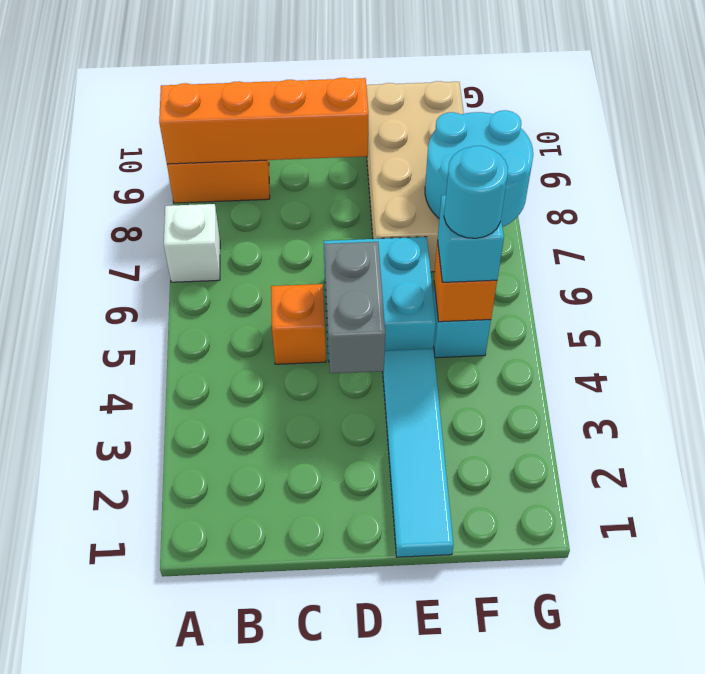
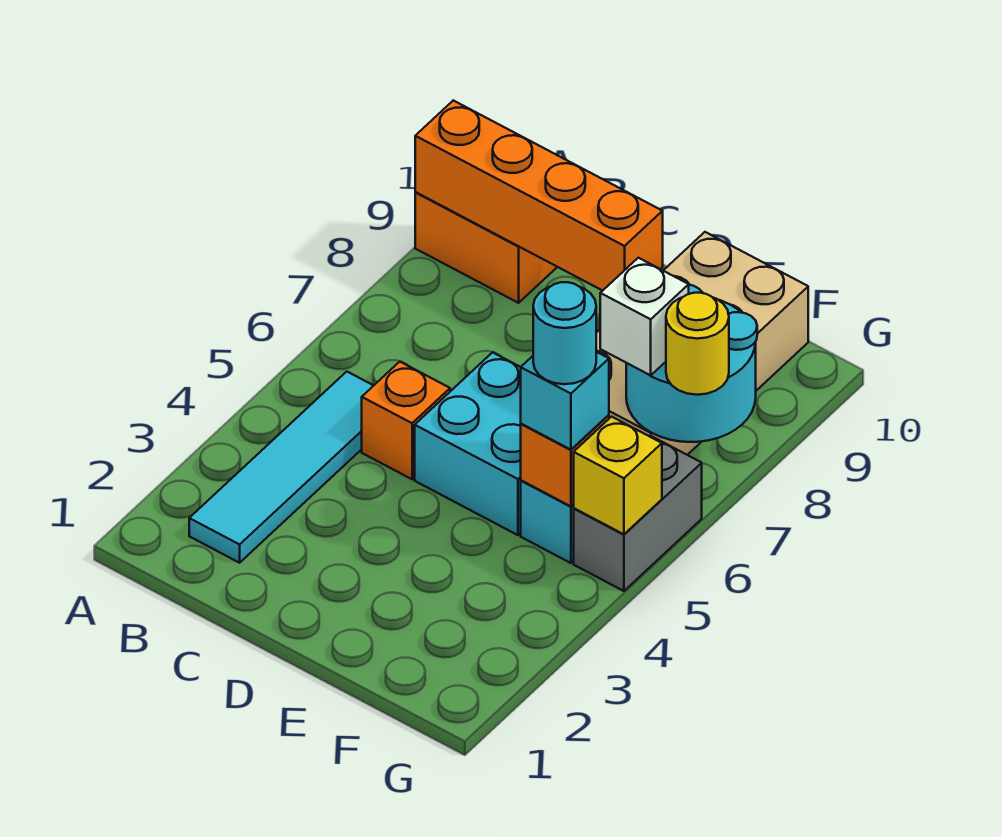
white brick A7 level 1 -> white brick F7 level 3
grey brick D4:D5 level 2 -> grey brick G5:G6 level 1
cyan tile E1:E4 level 1 -> cyan tile B2:B5 level 1
none -> yellow brick G5 level 2
none -> yellow round brick G7 level 3

